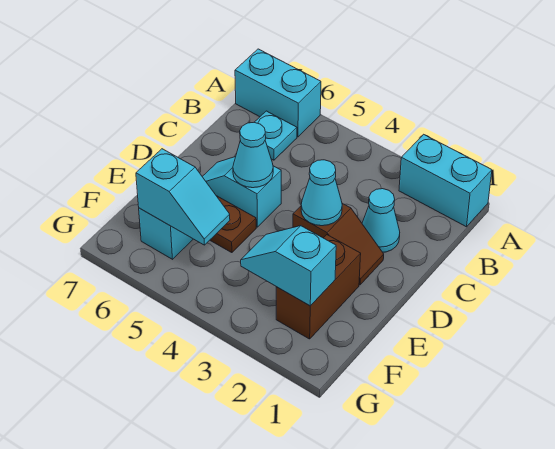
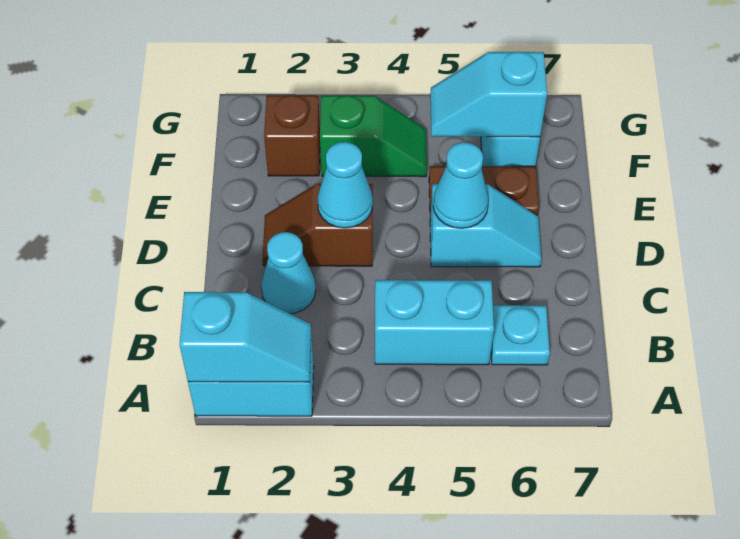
cyan brick A6:A7 level 1 -> cyan brick B4:B5 level 1
brown brick E2:F2 level 1 -> brown brick F2 level 1
cyan slope F2:F3 level 2 top 2 -> cyan slope A1:A2 level 2 top 1
none -> green slope F3:F4 level 1 top 3

